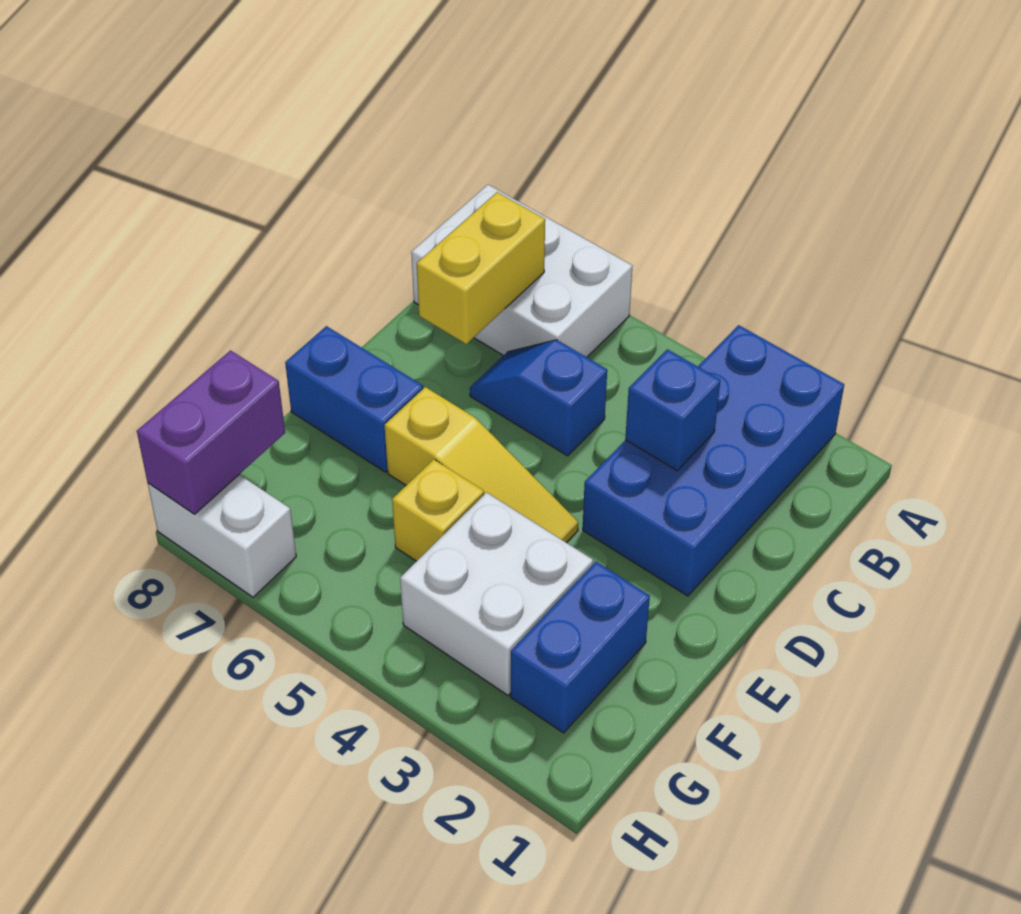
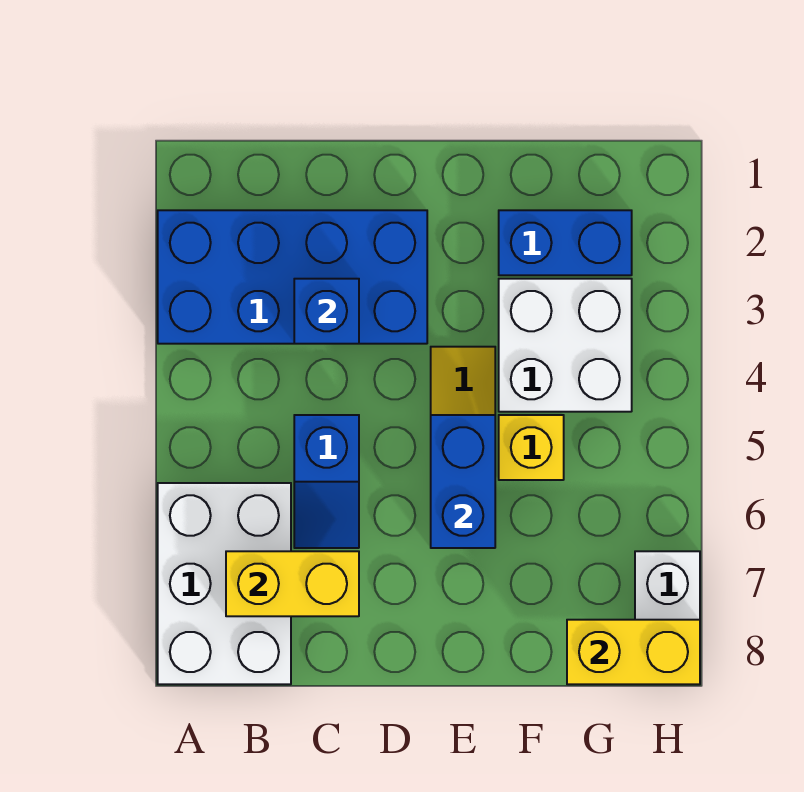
blue brick E7:E8 level 1 -> blue brick E5:E6 level 2
purple brick G8:H8 level 2 -> yellow brick G8:H8 level 2

